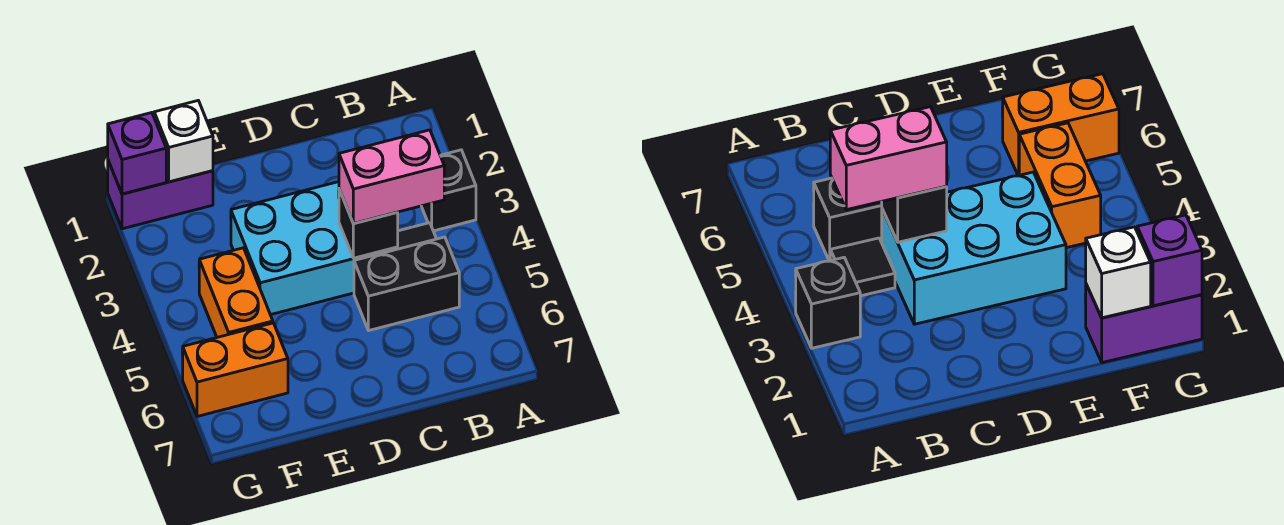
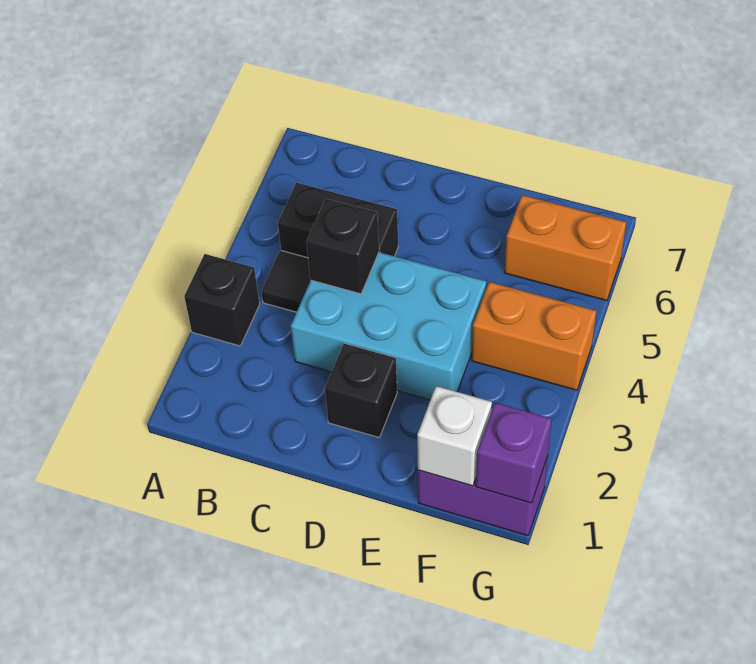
pink brick B4:C4 level 3 -> none
none -> black brick D2 level 1
orange brick F4:F5 level 1 -> orange brick F4:G4 level 1

